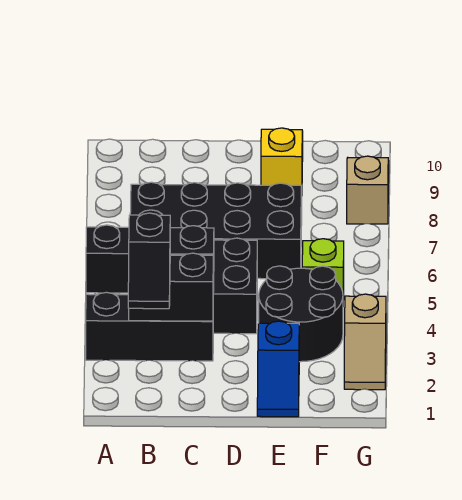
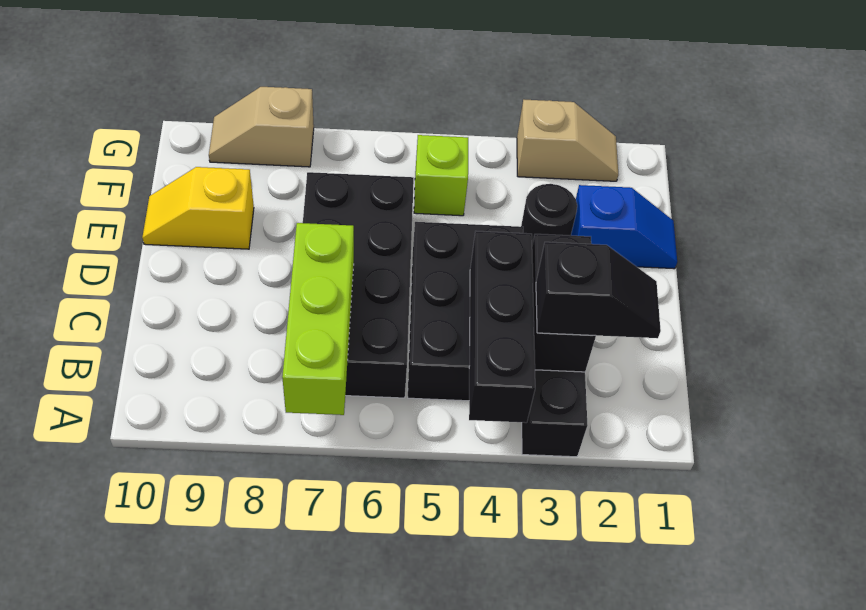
none -> lime brick A7:C7 level 2
black round brick E3:F4 level 1 -> black round brick E3 level 1

